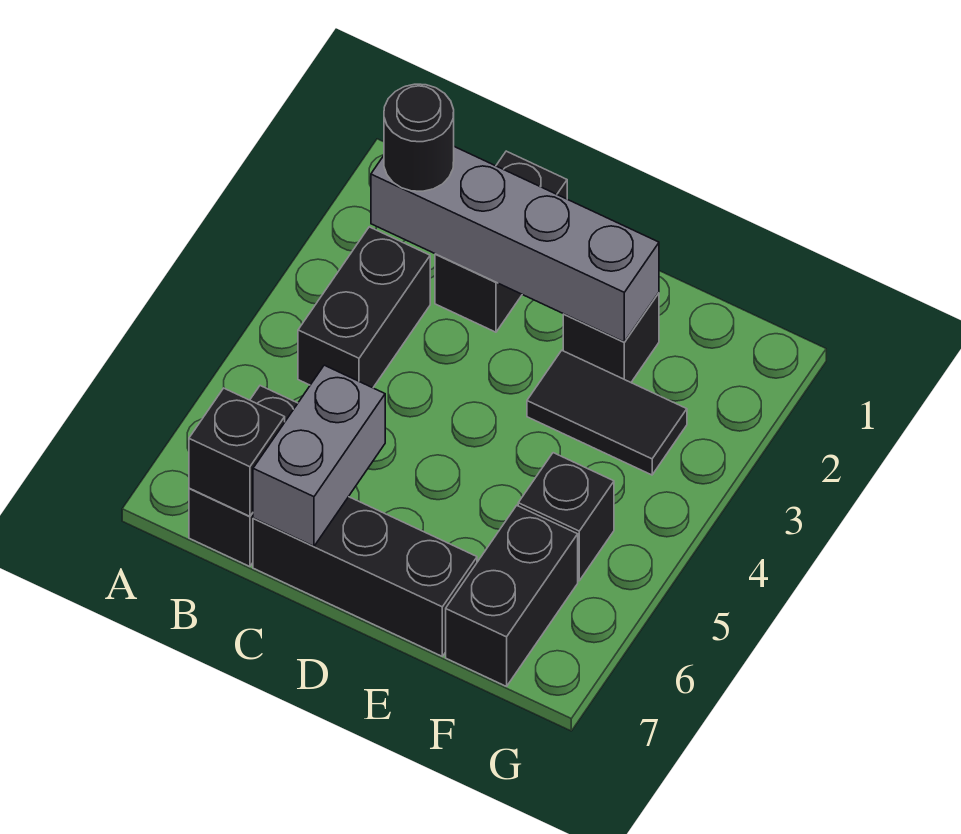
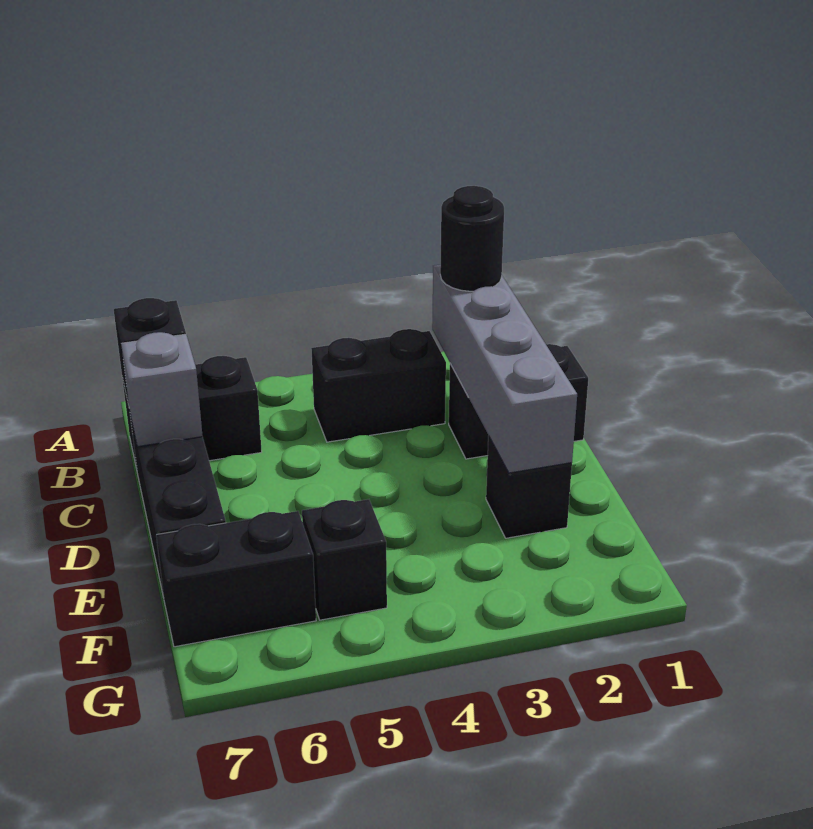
grey brick C6:C7 level 2 -> grey brick C7 level 2
black tile E3:F3 level 1 -> none

